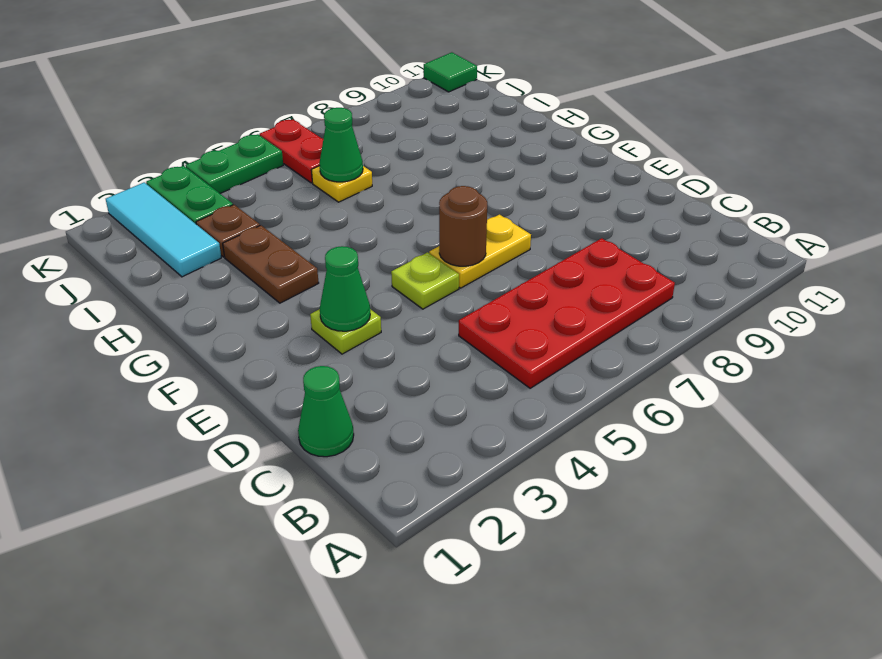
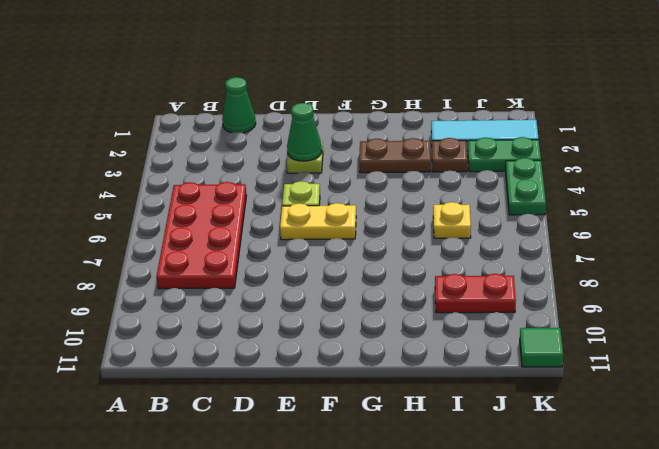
yellow plate E6:E7 level 1 -> yellow plate E6:F6 level 1
brown round brick E6 level 2 -> none
green cone I6 level 2 -> none
red plate J6:K6 level 1 -> red plate I9:J9 level 1

